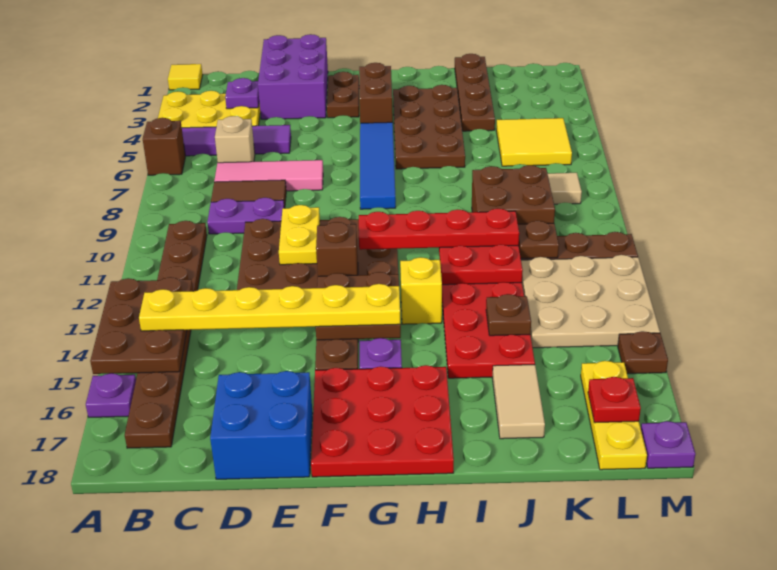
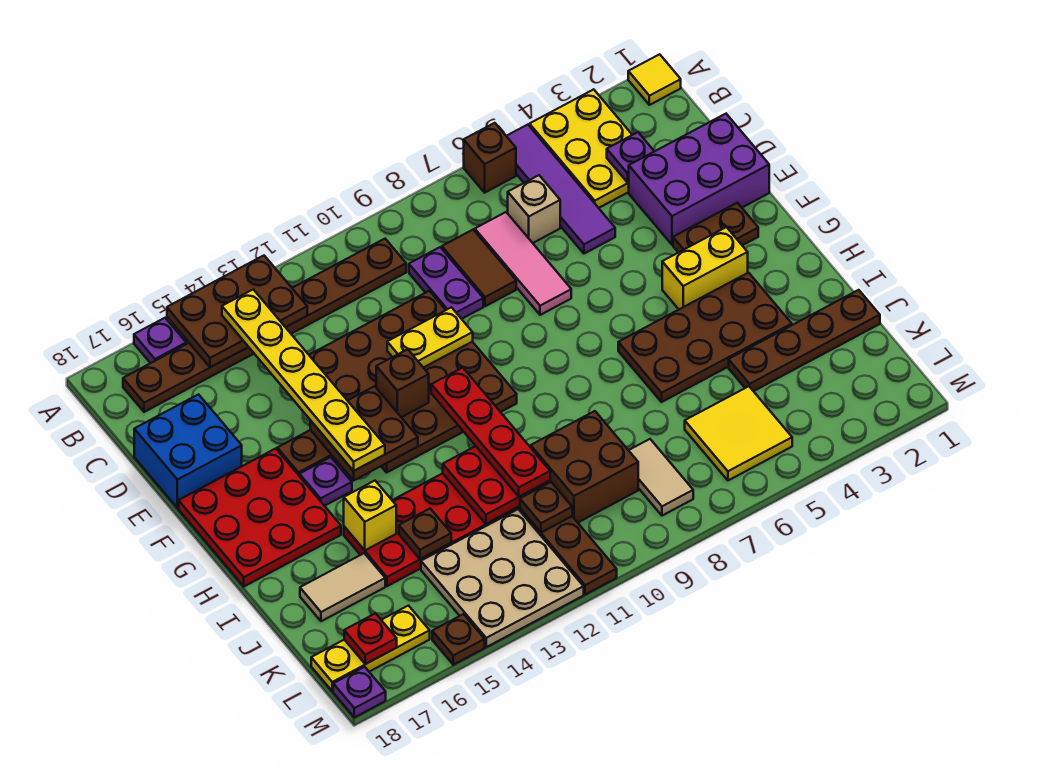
brown brick G3:G4 level 1 -> yellow brick G3:G4 level 1
blue tile G5:G8 level 1 -> none
yellow brick H13 level 1 -> yellow brick I15 level 2

